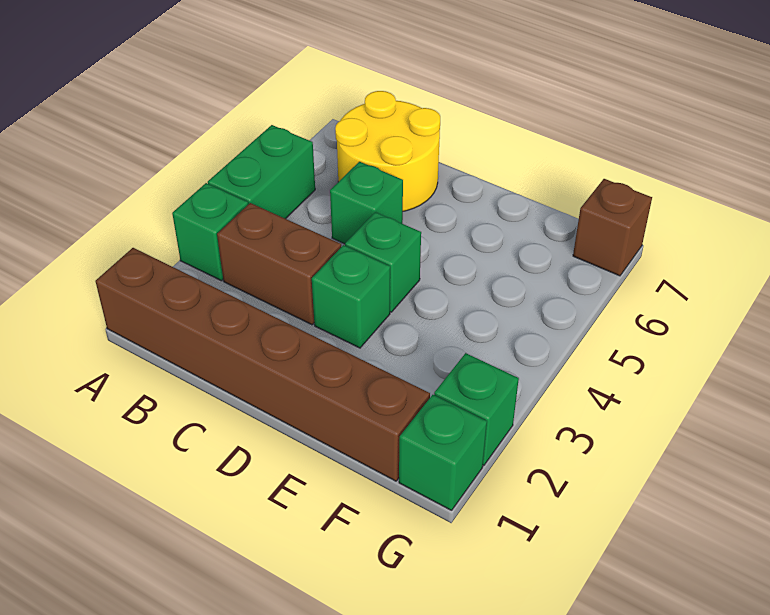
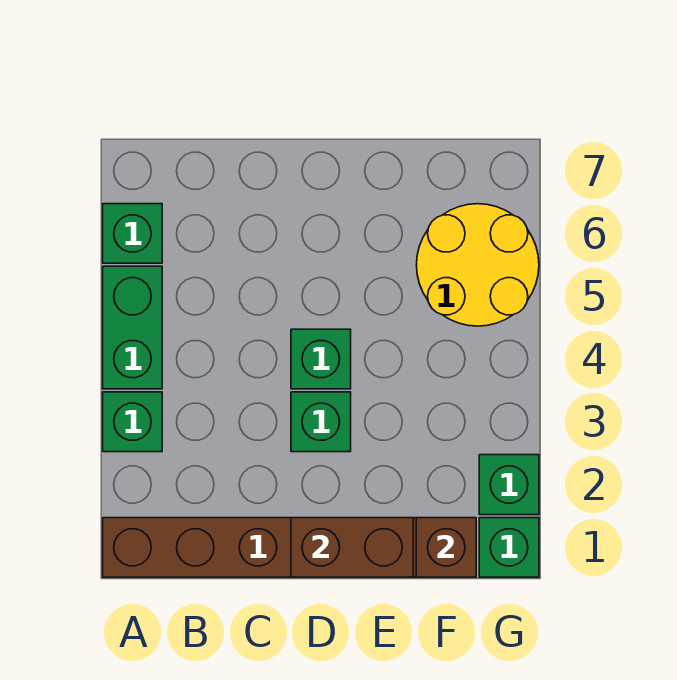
brown brick B3:C3 level 1 -> brown brick D1:E1 level 2
yellow round brick B6:C7 level 1 -> yellow round brick F5:G6 level 1
green brick C5 level 1 -> green brick A6 level 1
brown brick G7 level 1 -> brown brick F1 level 2

